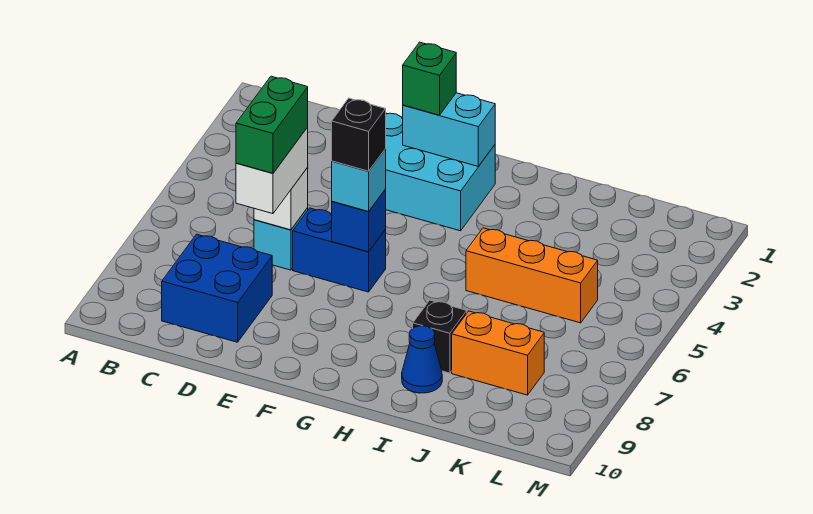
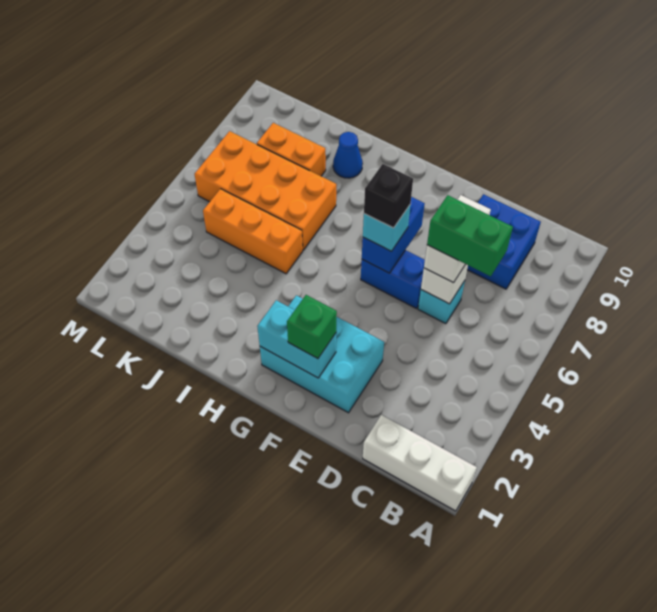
none -> white brick A1:C1 level 1
green brick D6:D7 level 4 -> green brick C6:D6 level 4
blue brick F6 level 2 -> blue brick F6:F7 level 2
none -> orange brick I6:L7 level 1
black brick I8 level 1 -> none

